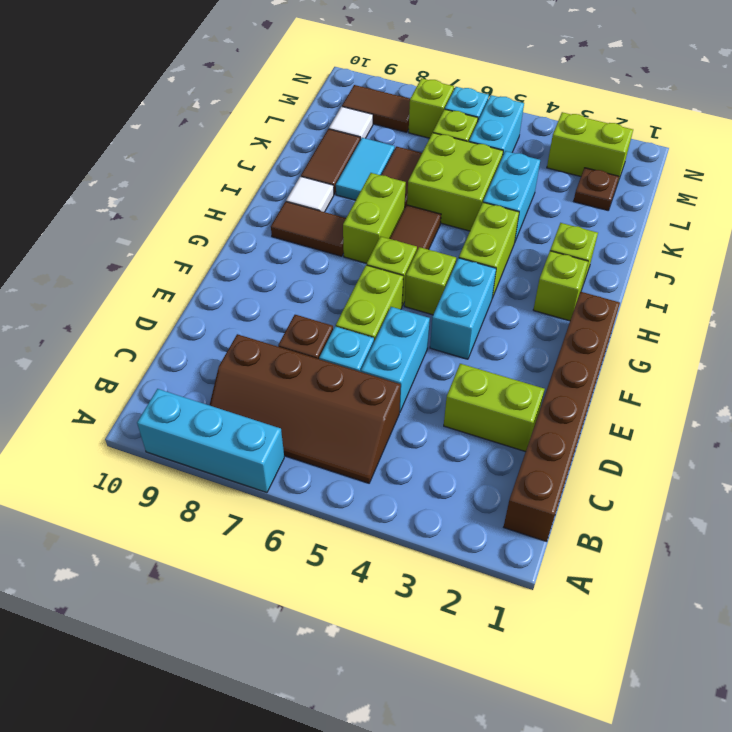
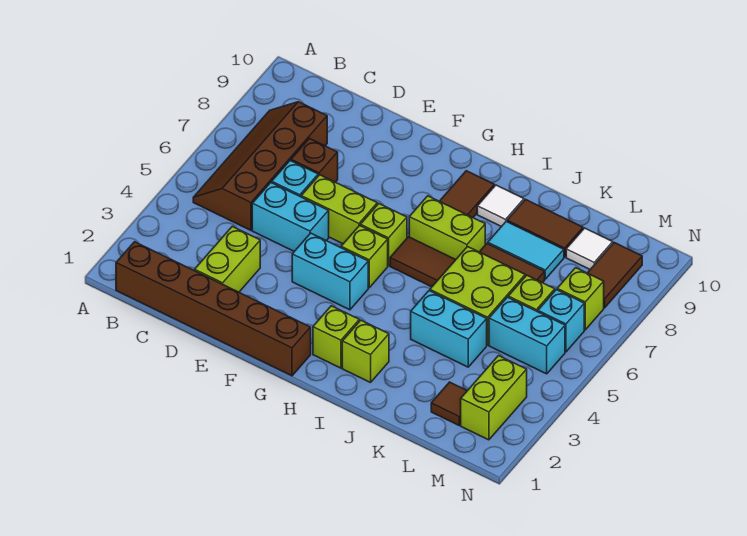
cyan brick A7:A9 level 1 -> none
lime brick H4:I4 level 1 -> none
brown plate L2 level 1 -> brown tile L2 level 1

